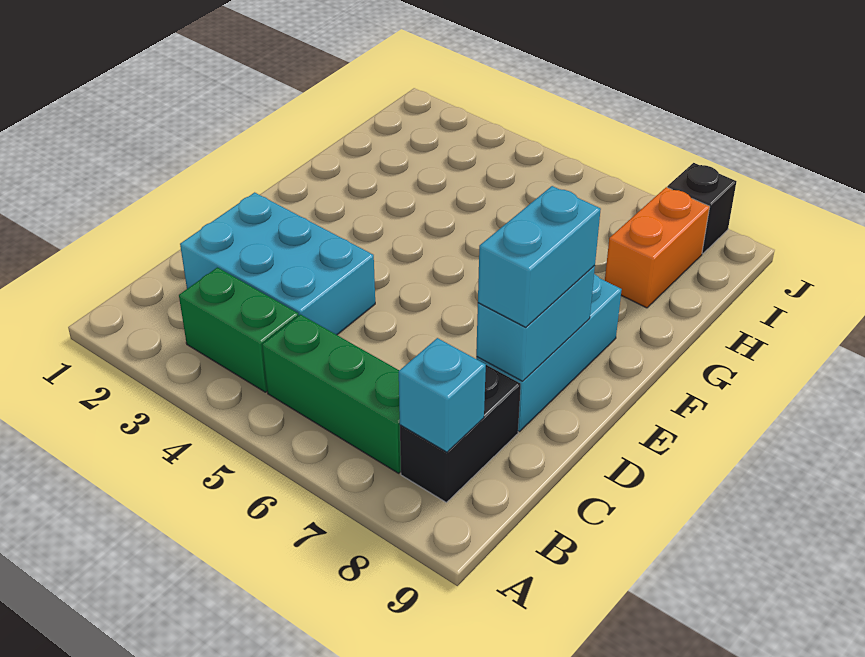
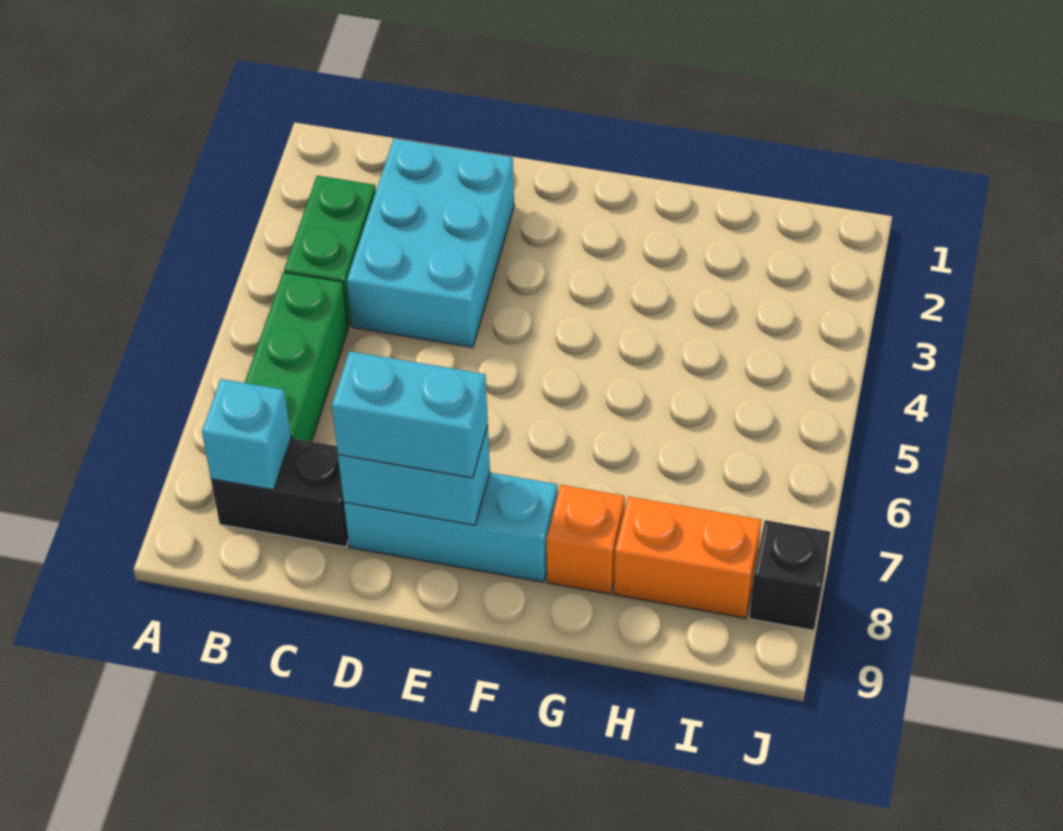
none -> orange brick G8 level 1

